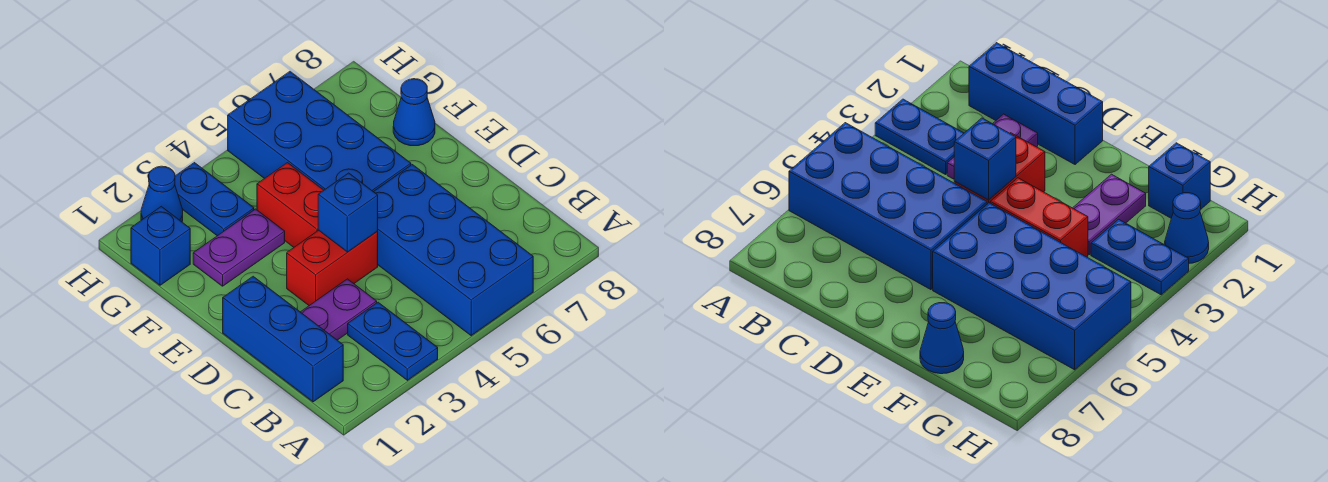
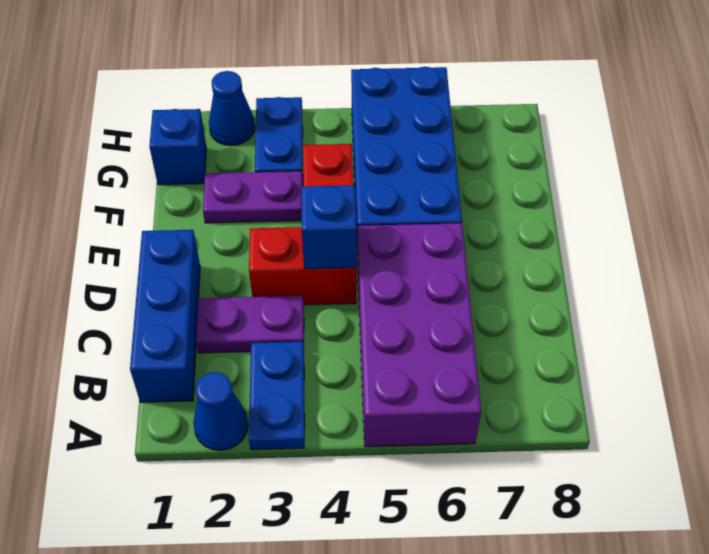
blue brick A5:D6 level 1 -> purple brick A5:D6 level 1
blue cone F8 level 1 -> blue cone A2 level 1

